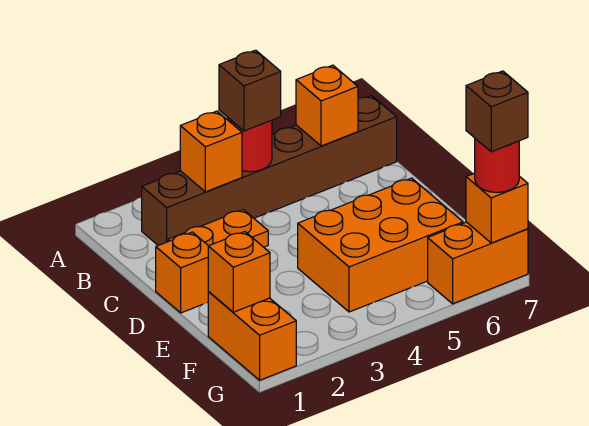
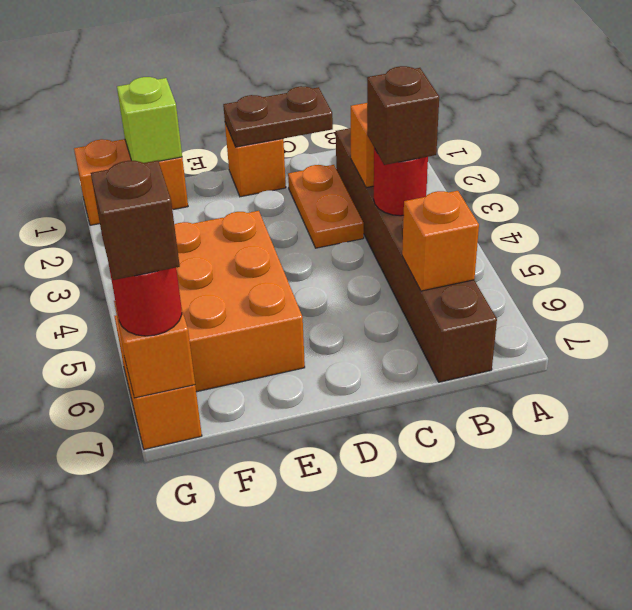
none -> brown plate C1:D1 level 2
orange brick F1 level 2 -> lime brick F1 level 2

